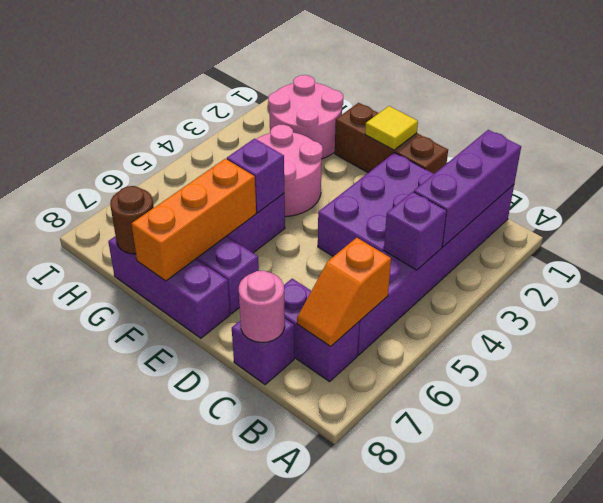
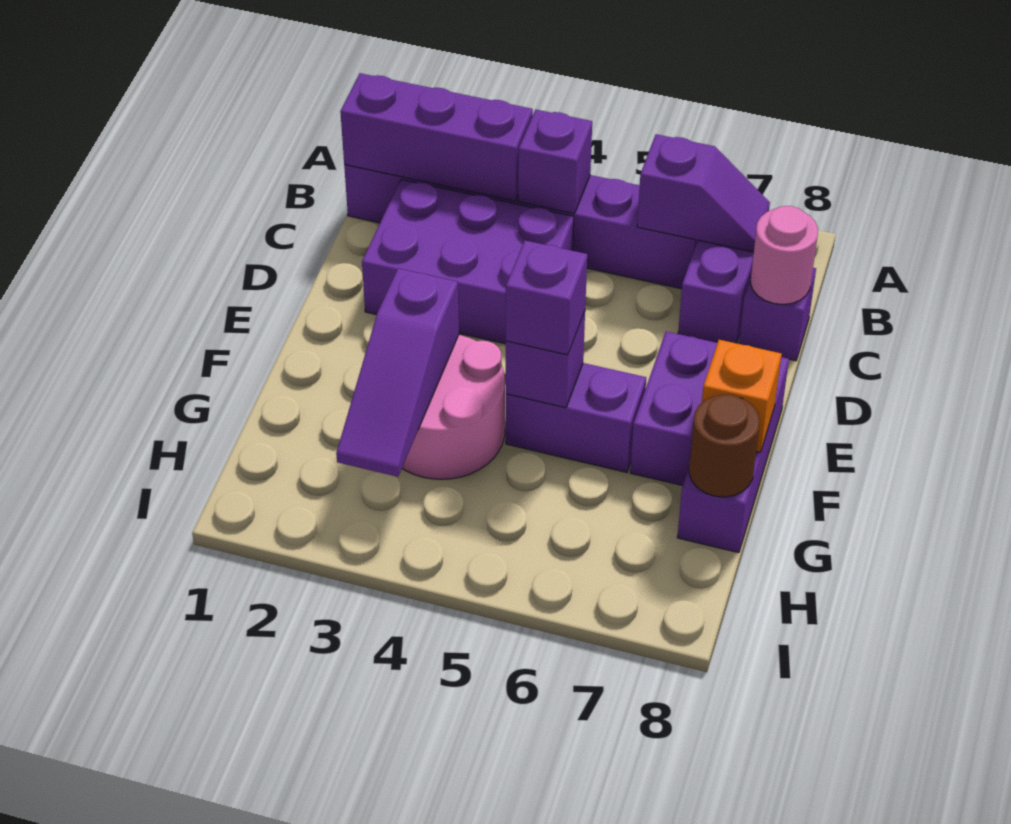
orange slope B6:B7 level 2 top 6 -> purple slope B6:B7 level 2 top 6
brown brick D1:F1 level 1 -> none
yellow tile E1 level 2 -> none
none -> purple slope F3:H3 level 2 top F
none -> purple brick F5 level 3
orange brick F6:F8 level 2 -> orange brick F8 level 2
pink round brick G1:H2 level 1 -> none

